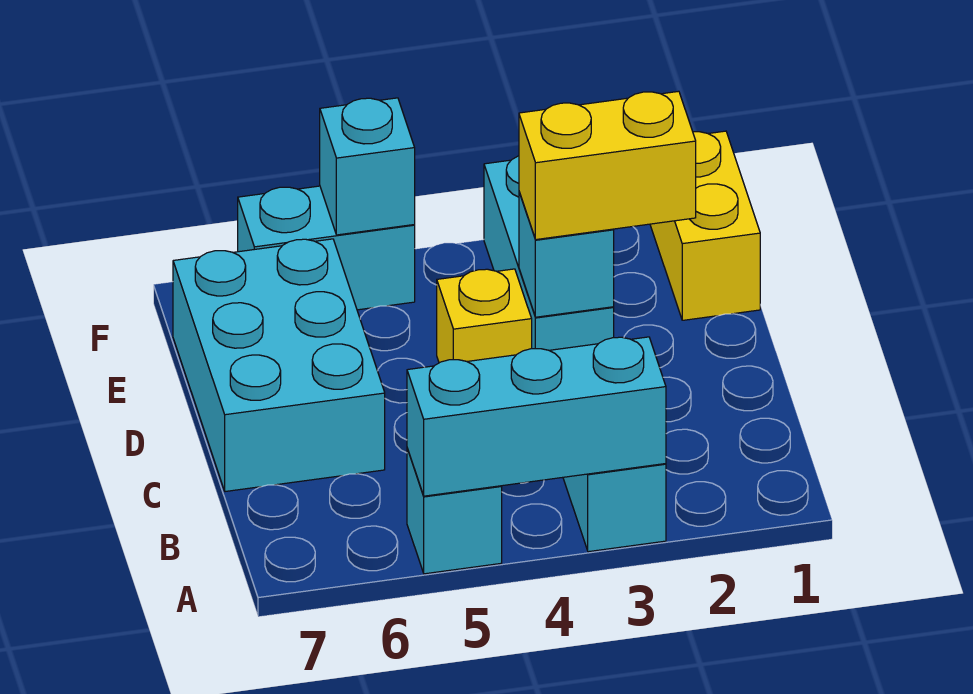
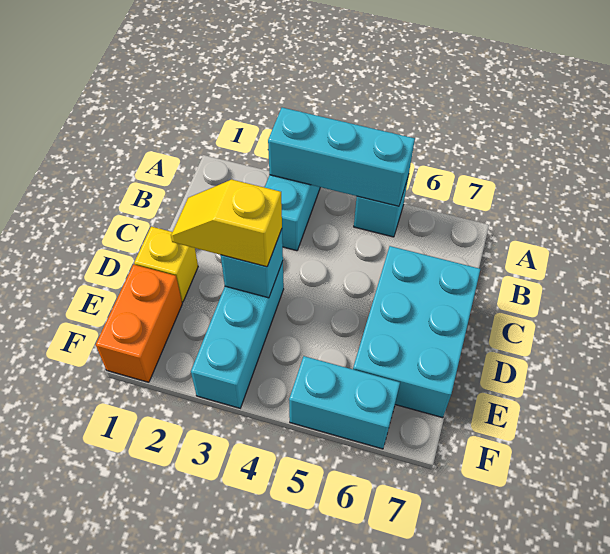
yellow brick D2:D3 level 3 -> yellow slope D2:D3 level 3 top 3
yellow brick D4 level 1 -> yellow brick D1 level 1
yellow brick E1:F1 level 1 -> orange brick E1:F1 level 1
cyan brick F5 level 2 -> none

